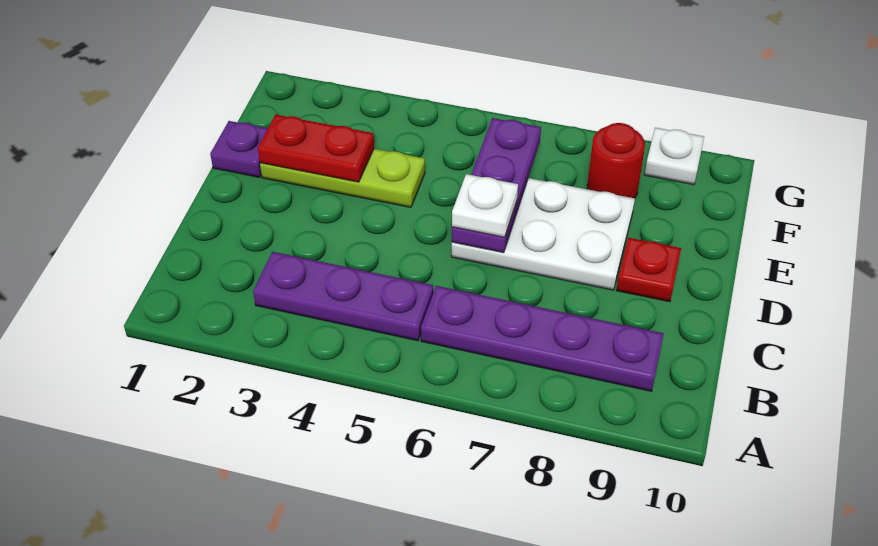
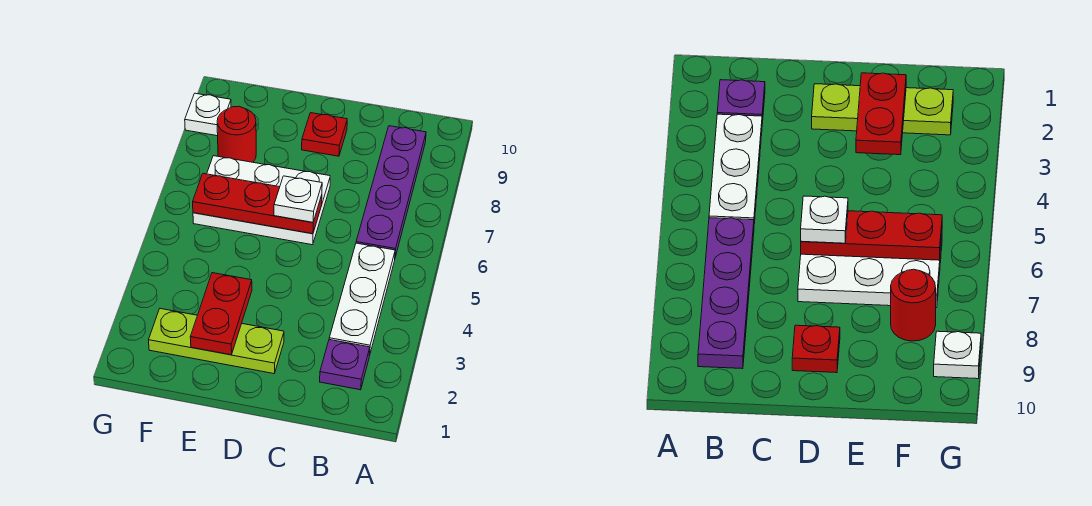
purple plate B3:B5 level 1 -> white plate B3:B5 level 1
white plate D6:E8 level 1 -> white plate D6:F7 level 1
purple plate D6:F6 level 2 -> red plate D6:F6 level 2
purple plate E1 level 1 -> purple plate B2 level 1
lime plate E2:E4 level 1 -> lime plate D2:F2 level 1

